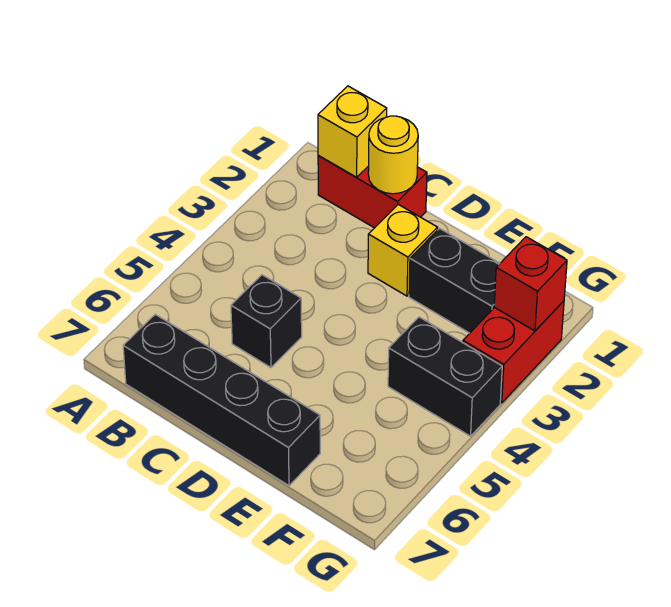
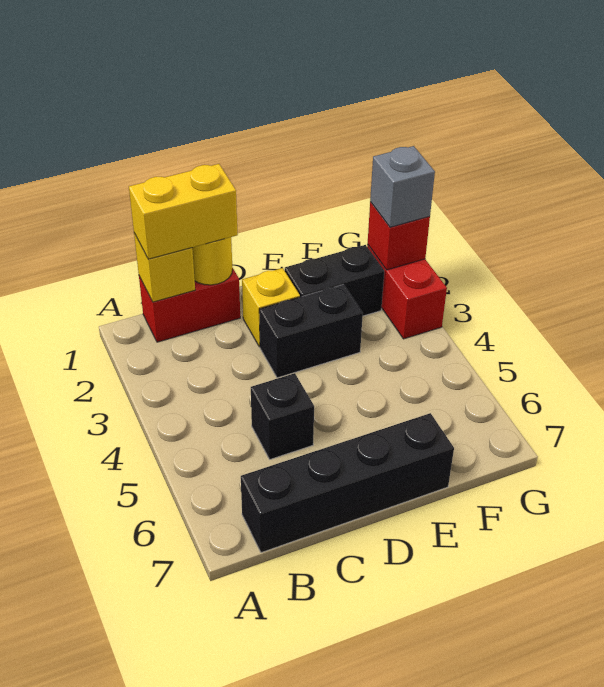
none -> yellow brick B1:C1 level 3
black brick F4:G4 level 1 -> black brick D3:E3 level 1
none -> grey brick G2 level 3

